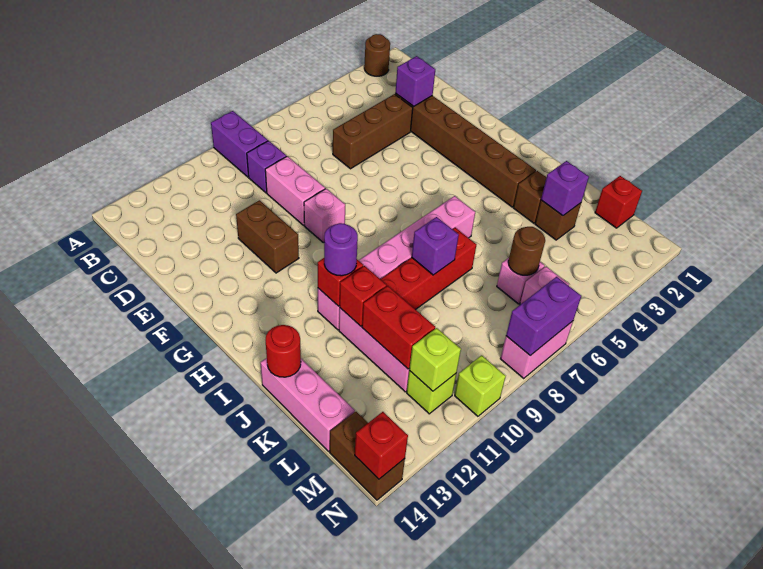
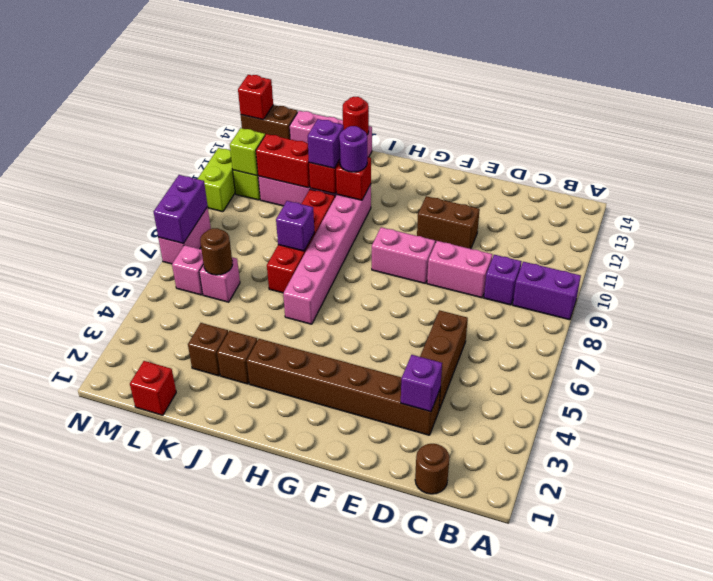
brown round brick A2 level 1 -> brown round brick C1 level 1
pink brick F9 level 1 -> pink brick F9:G9 level 1
purple brick K3 level 2 -> purple brick J11 level 3
lime brick N10 level 1 -> lime brick N10:N11 level 1

